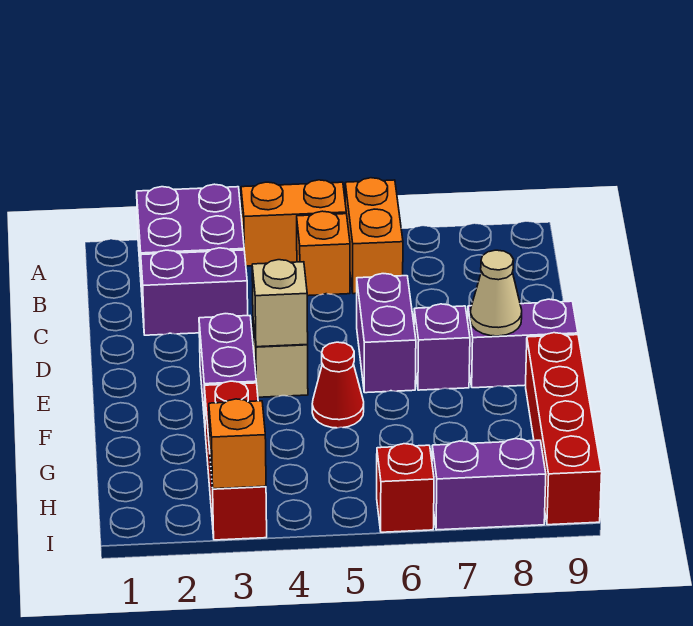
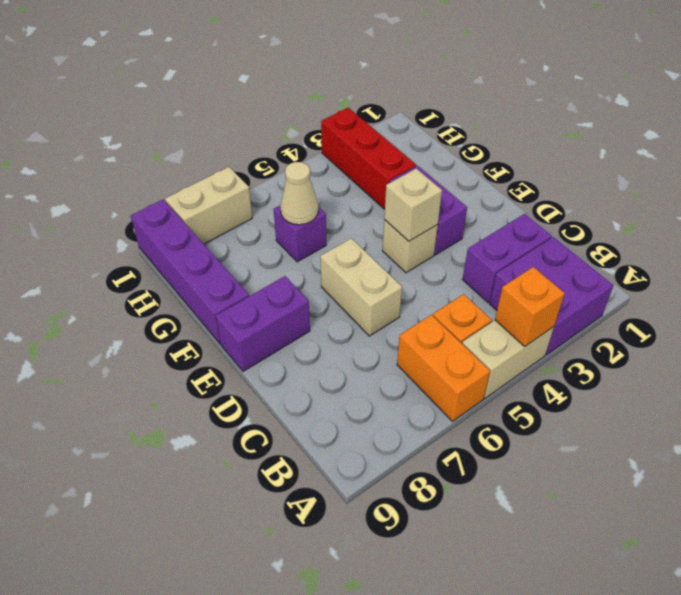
orange brick A4:A5 level 1 -> tan brick A4:A5 level 1
purple brick D6:E6 level 1 -> tan brick D6:E6 level 1
purple brick E7 level 1 -> purple brick G6 level 1
tan cone E8 level 2 -> tan cone G6 level 2
red cone F5 level 1 -> none
red brick F9:I9 level 1 -> purple brick F9:I9 level 1
orange brick I3 level 2 -> orange brick A4 level 2
red brick I6 level 1 -> none
purple brick I7:I8 level 1 -> tan brick I7:I8 level 1

